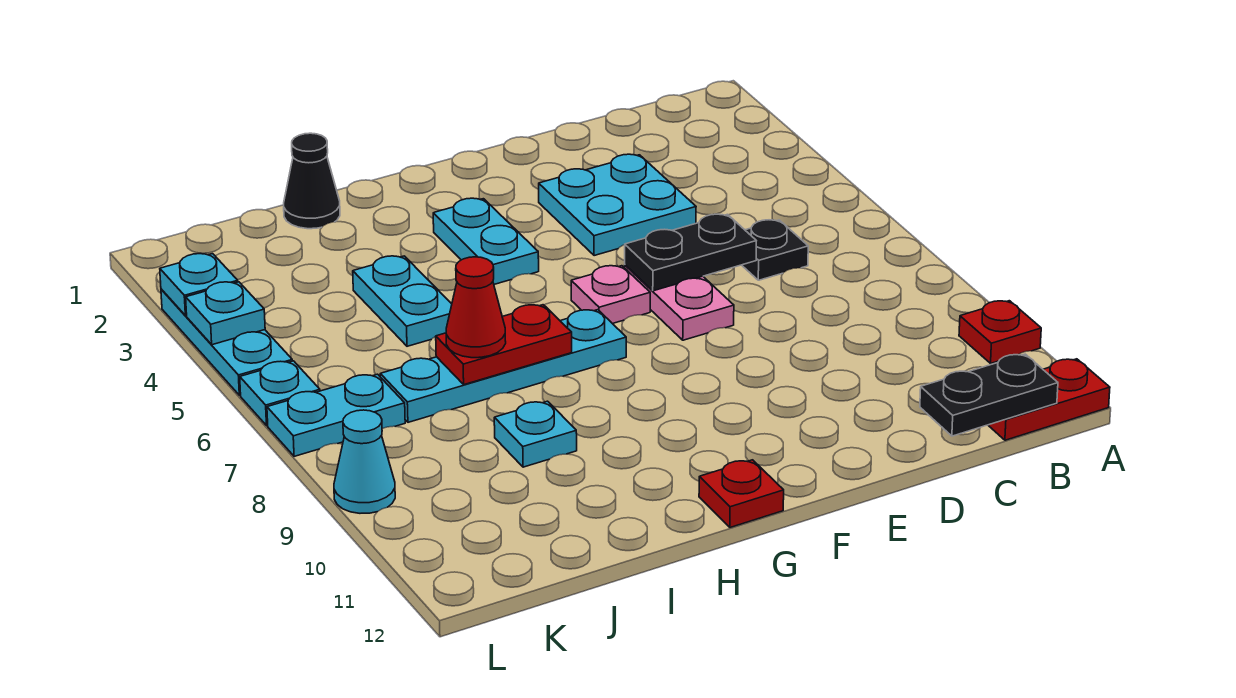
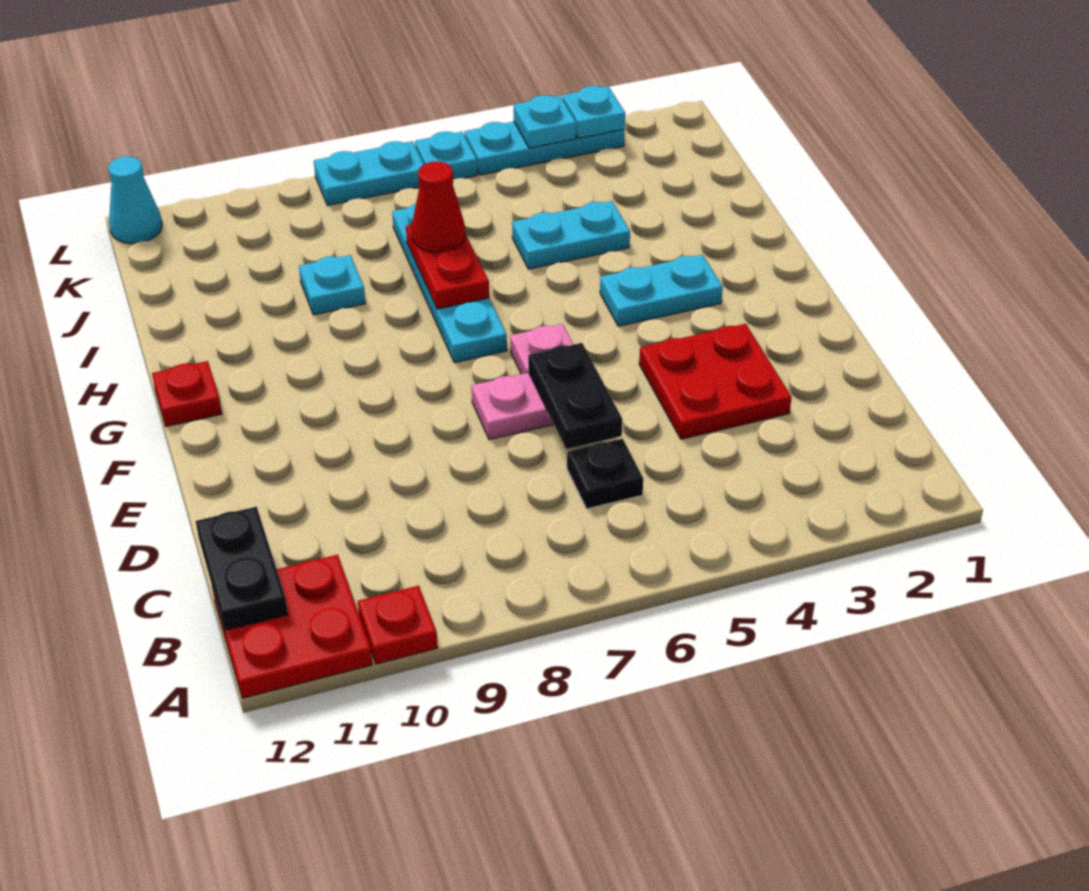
red plate A12:B12 level 1 -> red plate A11:B12 level 1
cyan plate D3:E4 level 1 -> red plate D3:E4 level 1
black cone I1 level 1 -> none
cyan plate K7:L7 level 1 -> cyan plate L7:L8 level 1
cyan cone L9 level 1 -> cyan cone L12 level 1

